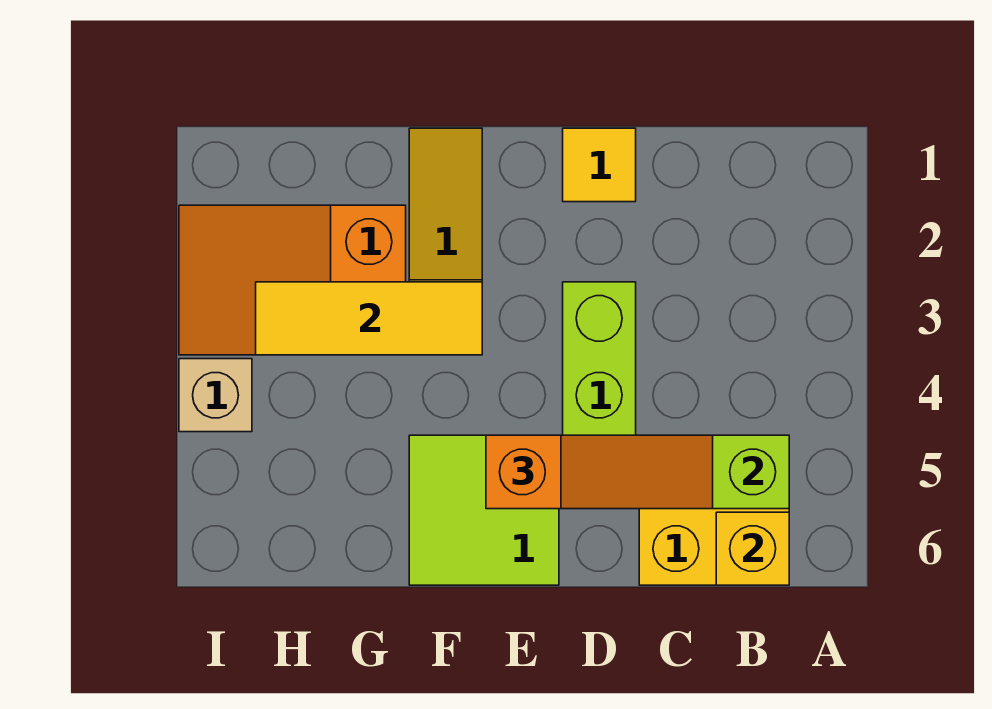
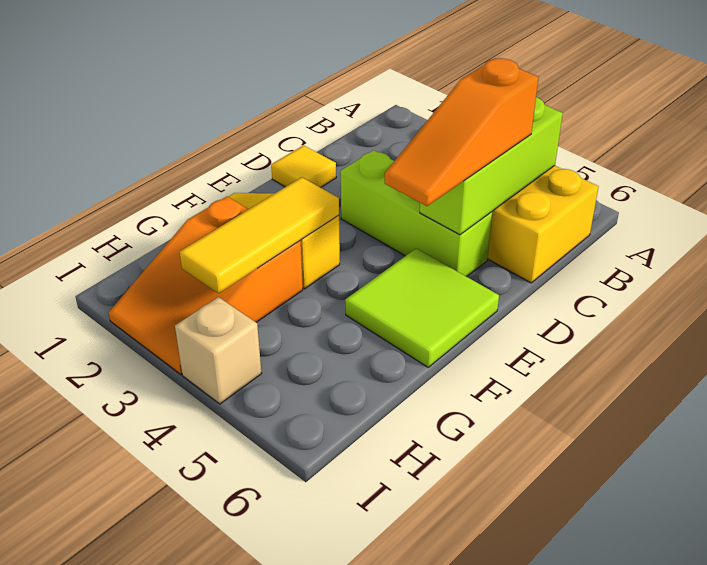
yellow brick B6 level 2 -> none
orange slope C5:E5 level 3 top E -> orange slope C5:E5 level 3 top C

